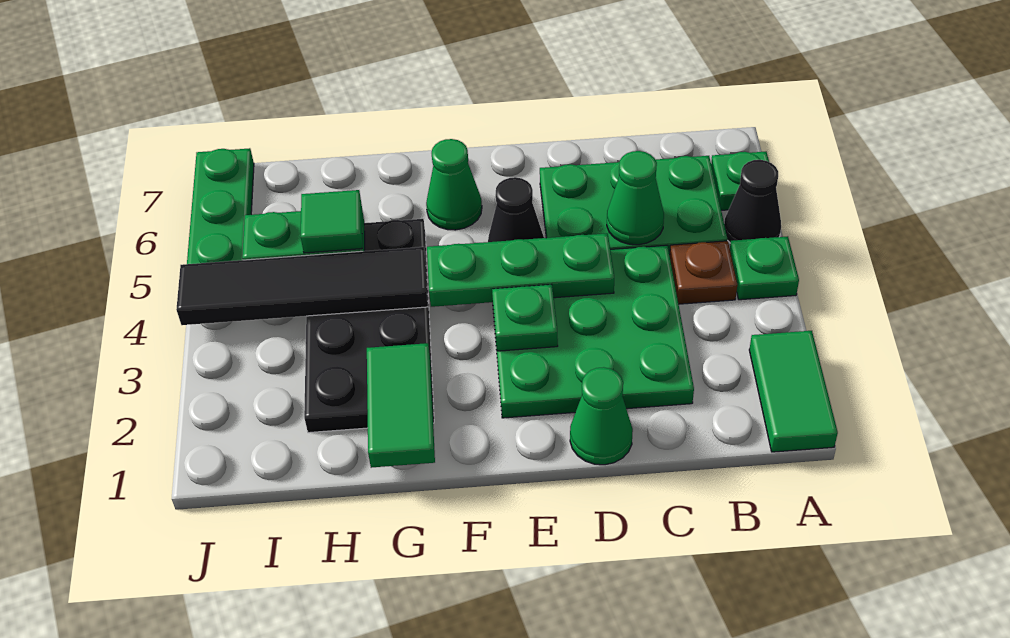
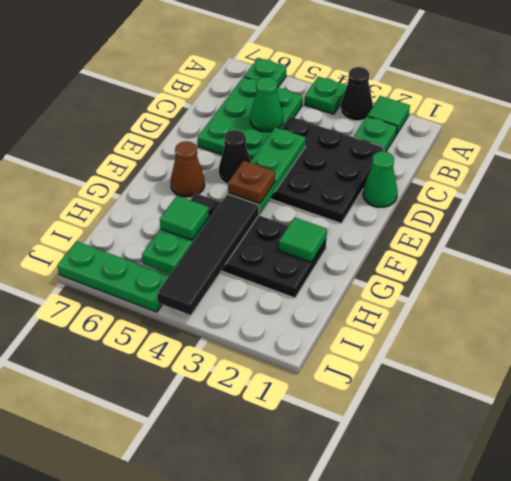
green tile A1:A2 level 1 -> green tile A2 level 1
black cone A5 level 1 -> black cone A3 level 1
brown plate B4 level 1 -> brown plate F4 level 3
green plate C2:E4 level 1 -> black plate C2:E4 level 1
green plate E3 level 2 -> green plate B2 level 1
green cone F6 level 1 -> brown cone F6 level 1
green tile G1:G2 level 2 -> green tile G2 level 2

